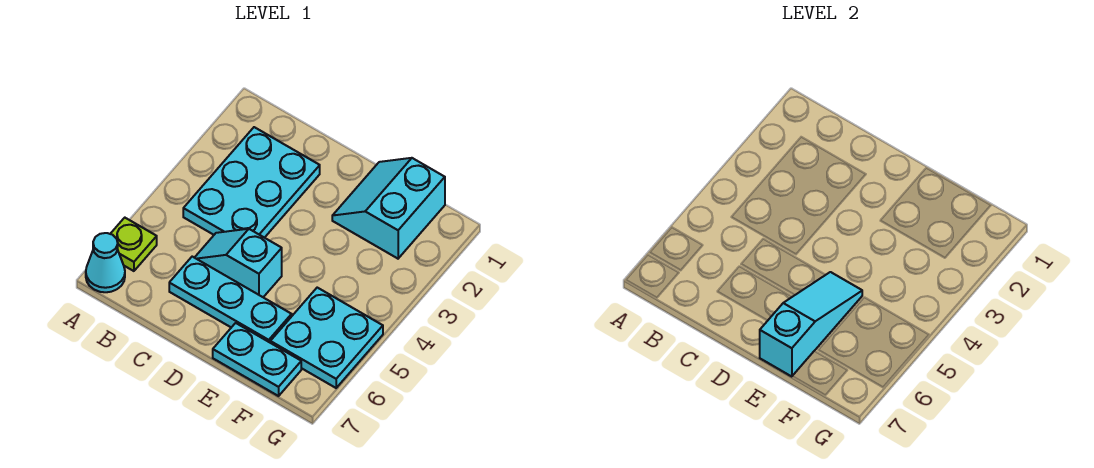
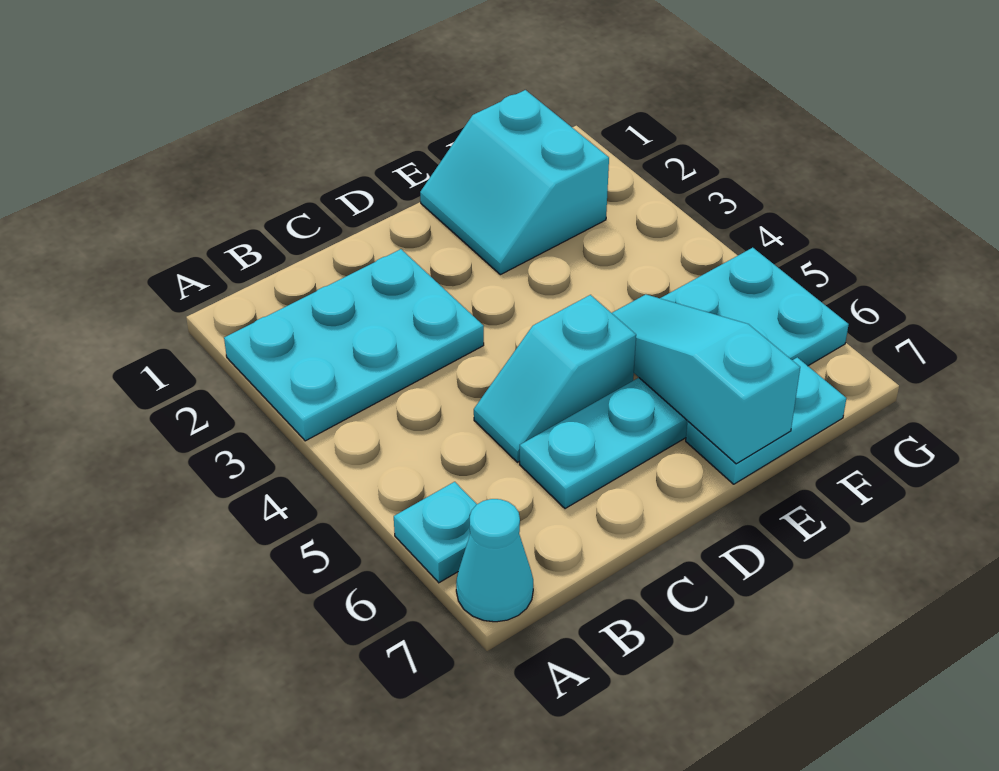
lime plate A6 level 1 -> cyan plate A6 level 1
cyan plate B2:C4 level 1 -> cyan plate A2:C3 level 1

